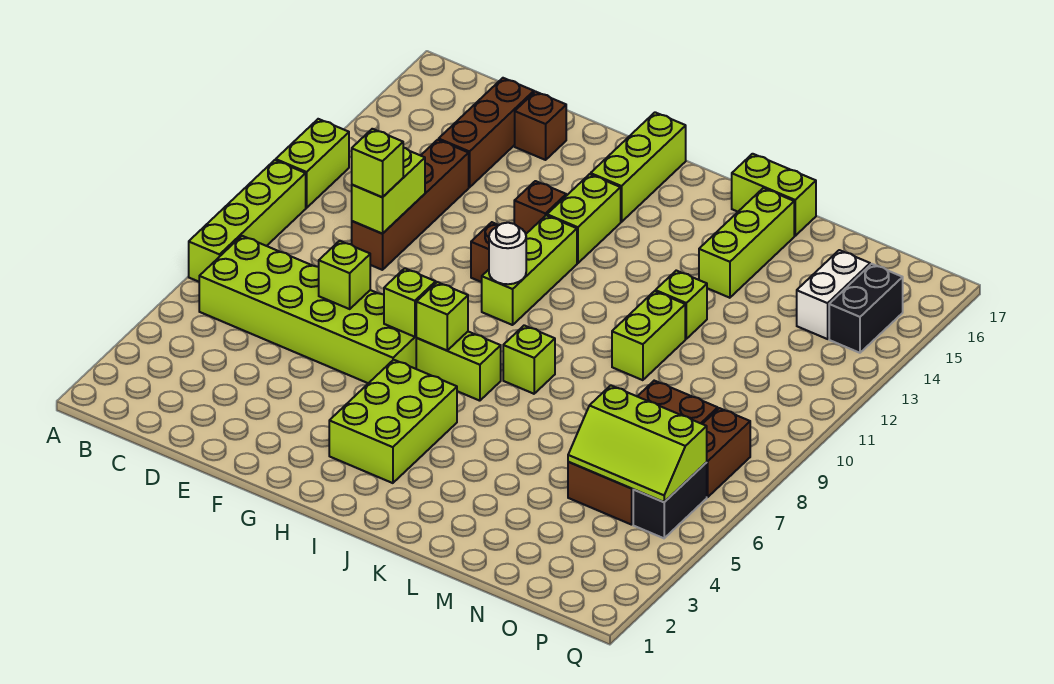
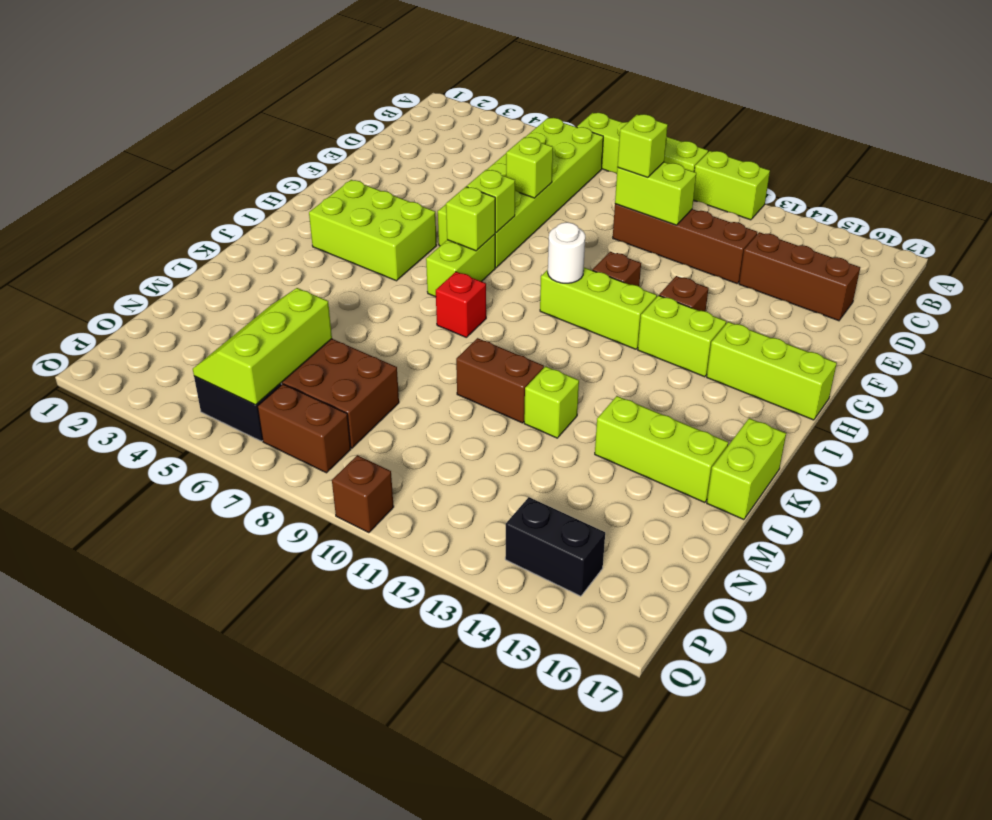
brown brick E16 level 1 -> brown brick Q10 level 1
lime brick J8 level 1 -> red brick J8 level 1
lime brick L10:L11 level 1 -> brown brick L10:L11 level 1
white brick O14:O15 level 1 -> none

